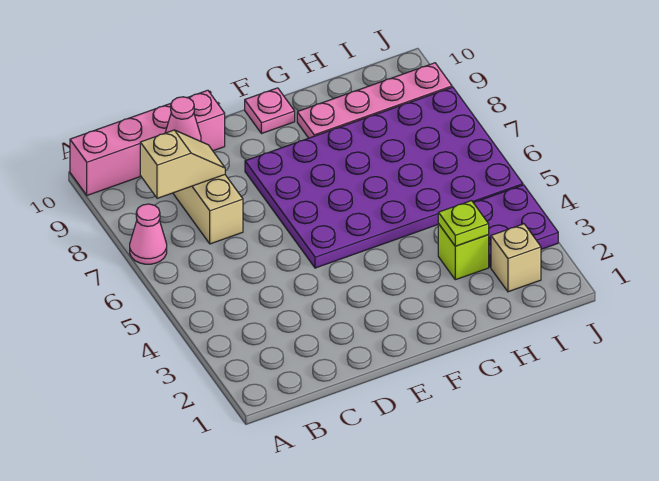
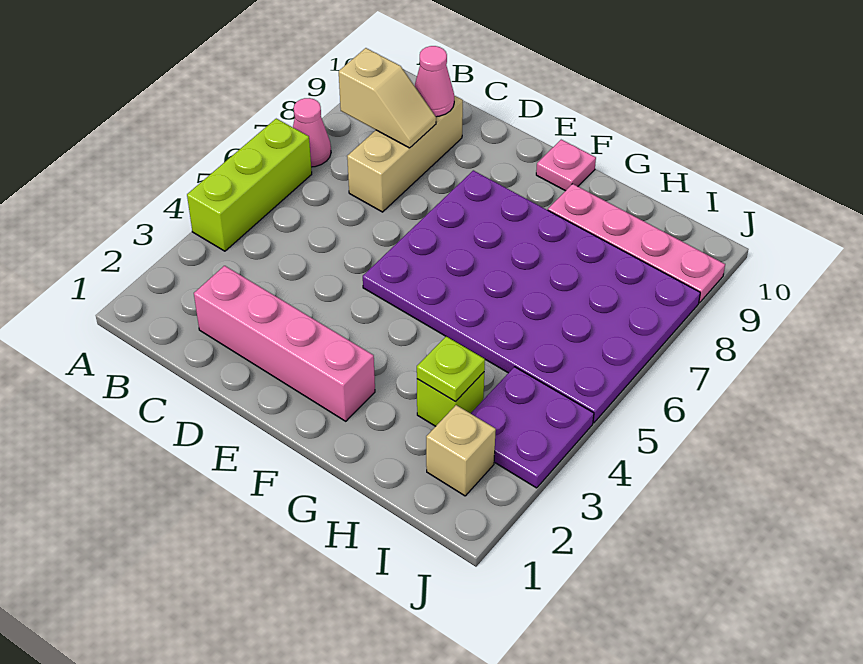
none -> lime brick A4:A6 level 1
pink brick A10:D10 level 1 -> pink brick C2:F2 level 1

